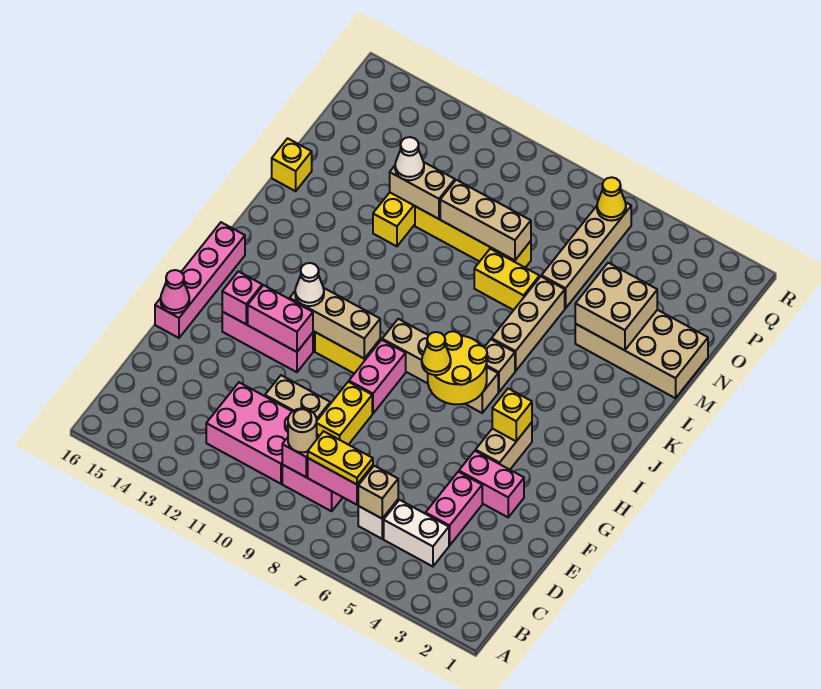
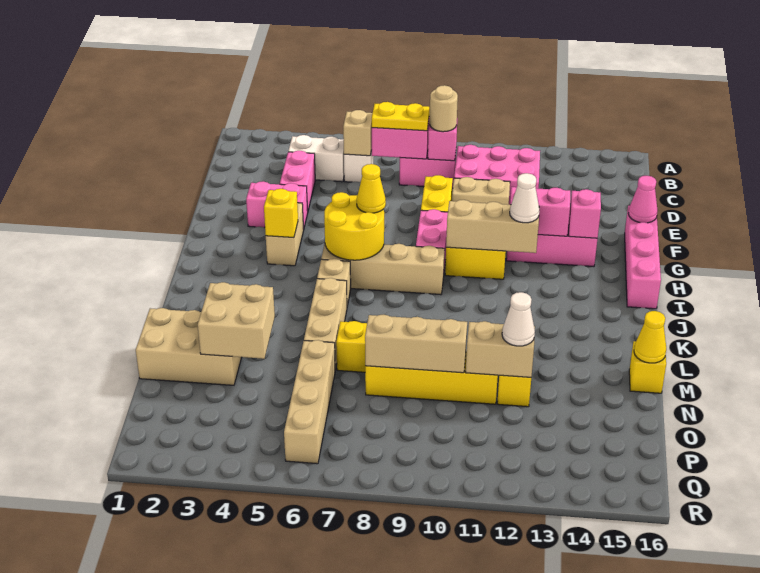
tan brick M1:N4 level 1 -> tan brick M1:N3 level 1
yellow cone Q6 level 2 -> yellow cone M16 level 2

